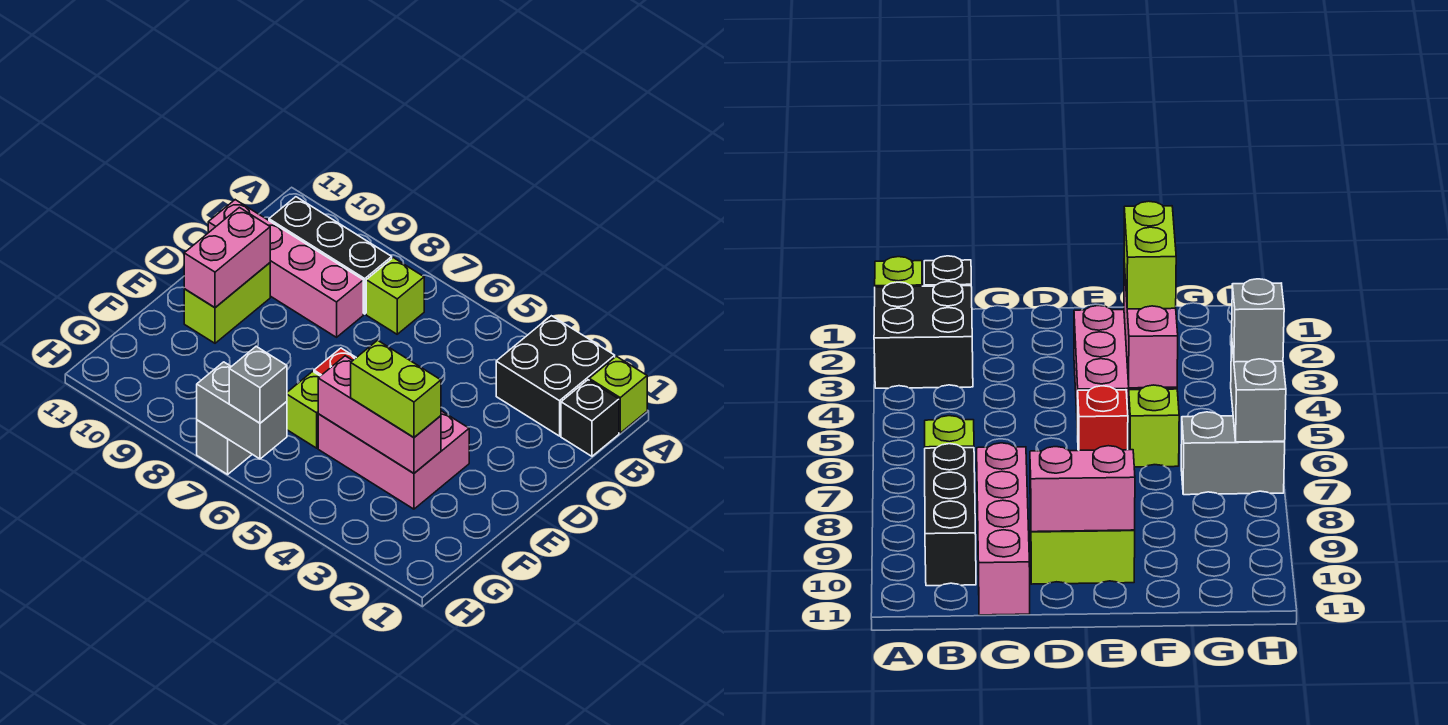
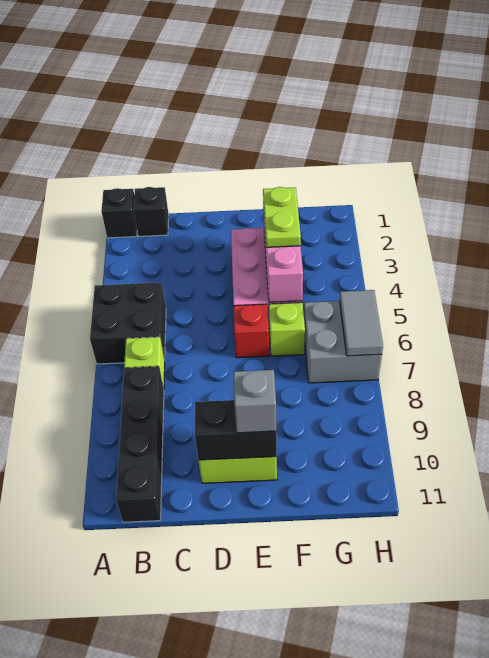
lime brick A1 level 1 -> black brick A1 level 1
black brick A2:B3 level 1 -> black brick A5:B6 level 1
black brick B8:B10 level 1 -> black brick B8:B11 level 1
pink brick C8:C11 level 1 -> none
pink brick D10:E10 level 2 -> black brick D10:E10 level 2
lime brick F3:F4 level 3 -> lime plate F3:F4 level 3
grey brick G7:H7 level 1 -> grey brick G6:H7 level 1
grey brick H6:H7 level 2 -> grey tile H6:H7 level 2
grey brick H6 level 3 -> grey brick E10 level 3

